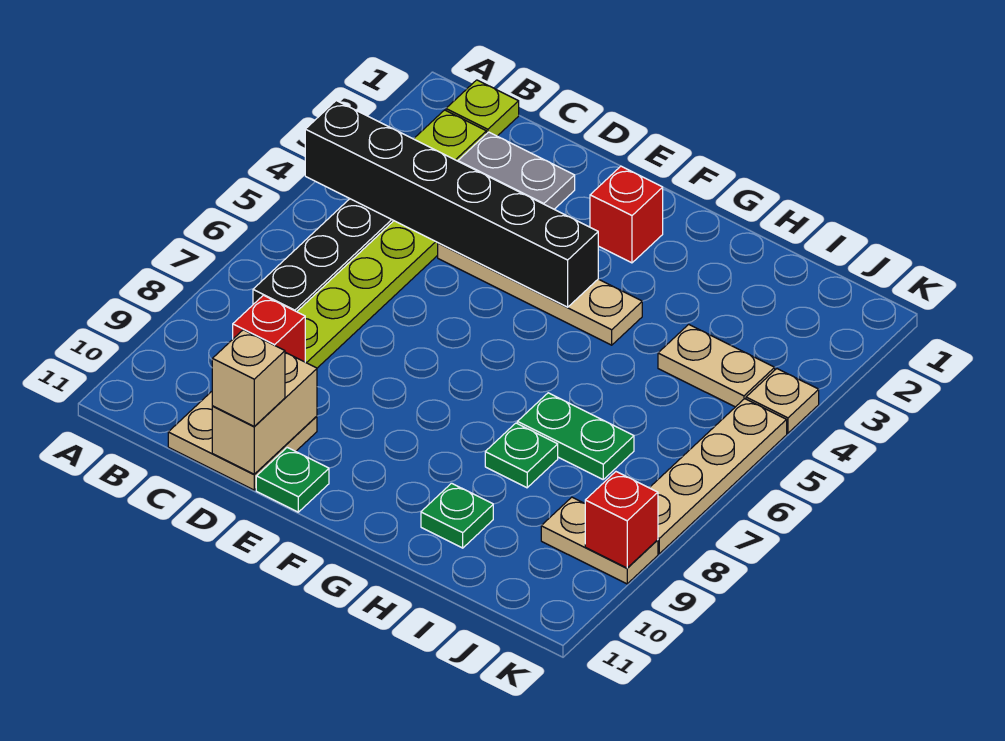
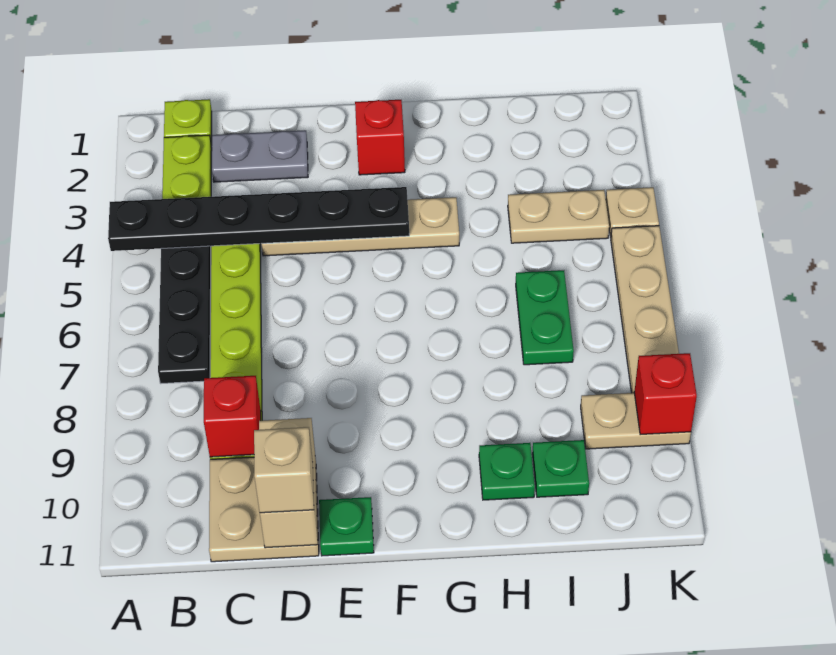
black brick A4:F4 level 2 -> black plate A4:F4 level 2
green plate H7:I7 level 1 -> green plate I6:I7 level 1
green plate H8 level 1 -> green plate I10 level 1

